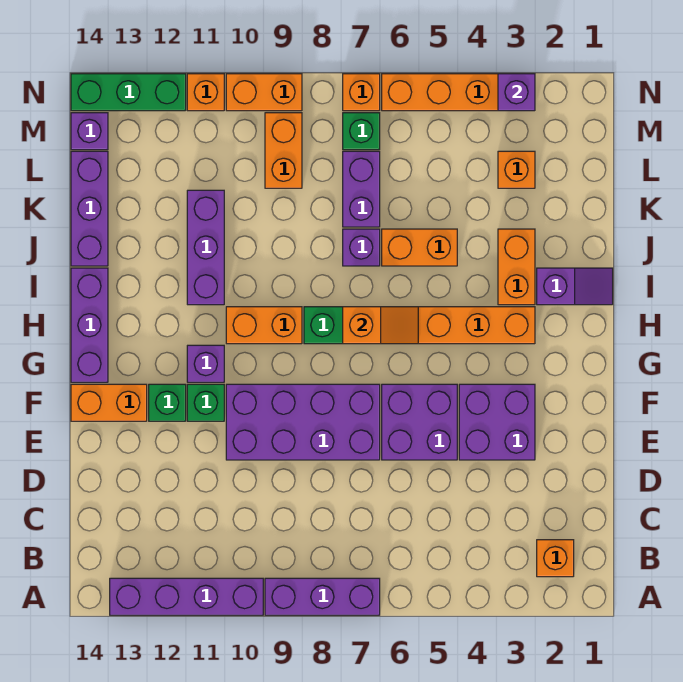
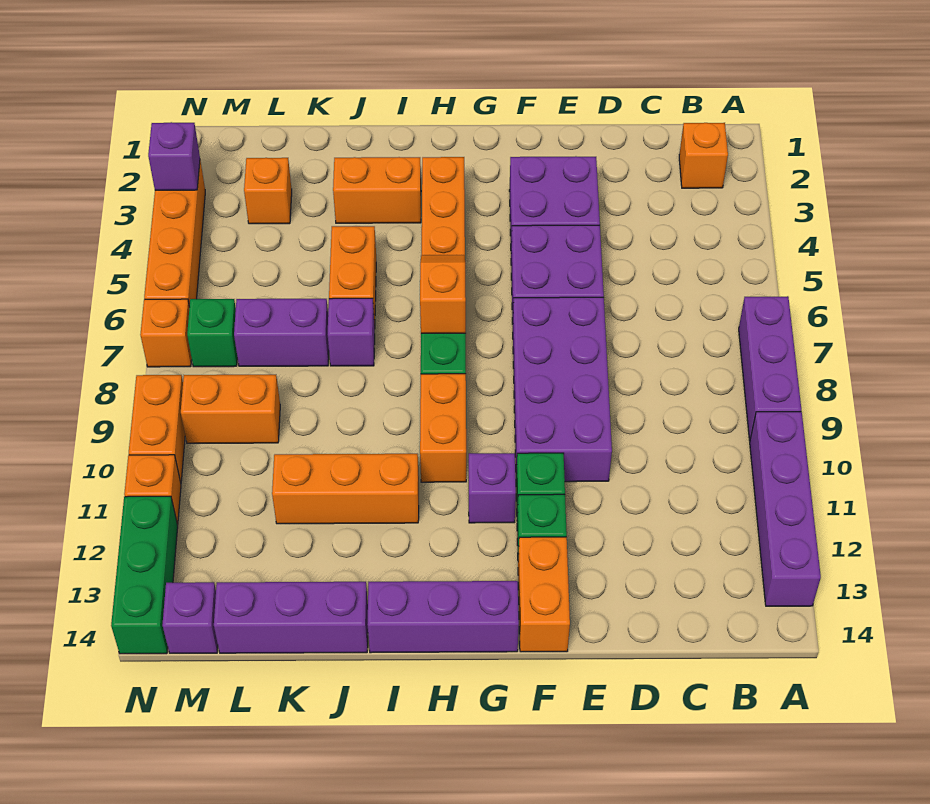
purple slope I1:I2 level 1 top 2 -> none
purple brick I11:K11 level 1 -> orange brick I11:K11 level 1

